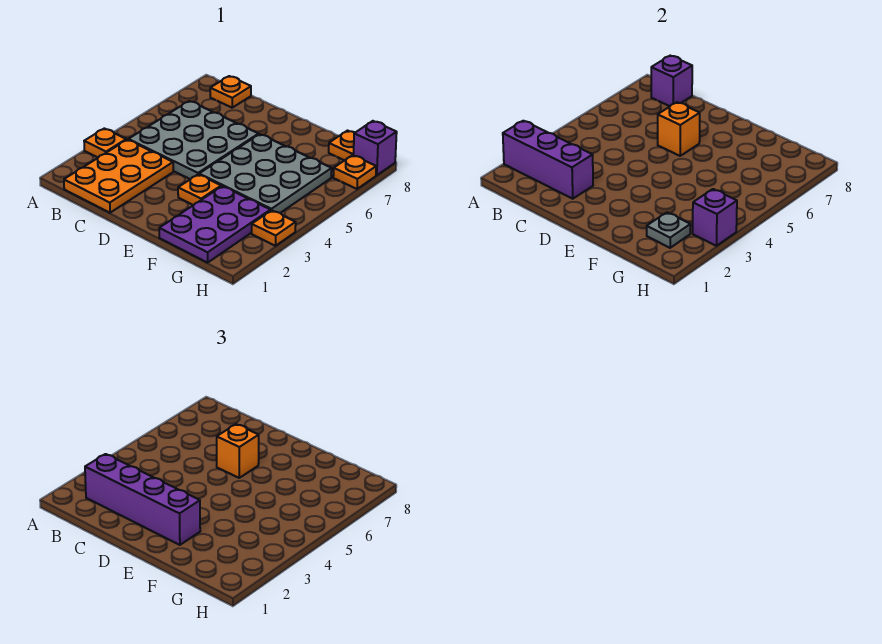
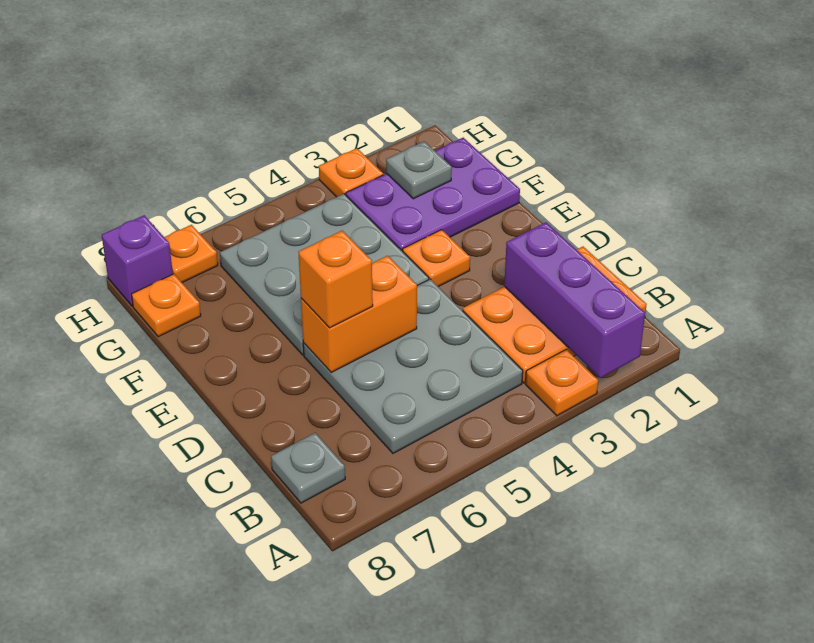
purple brick B2:E2 level 3 -> none
orange plate B8 level 1 -> grey plate B8 level 1
purple brick B8 level 2 -> none
orange brick D6 level 2 -> orange brick D5:D6 level 2
purple brick H3 level 2 -> none

